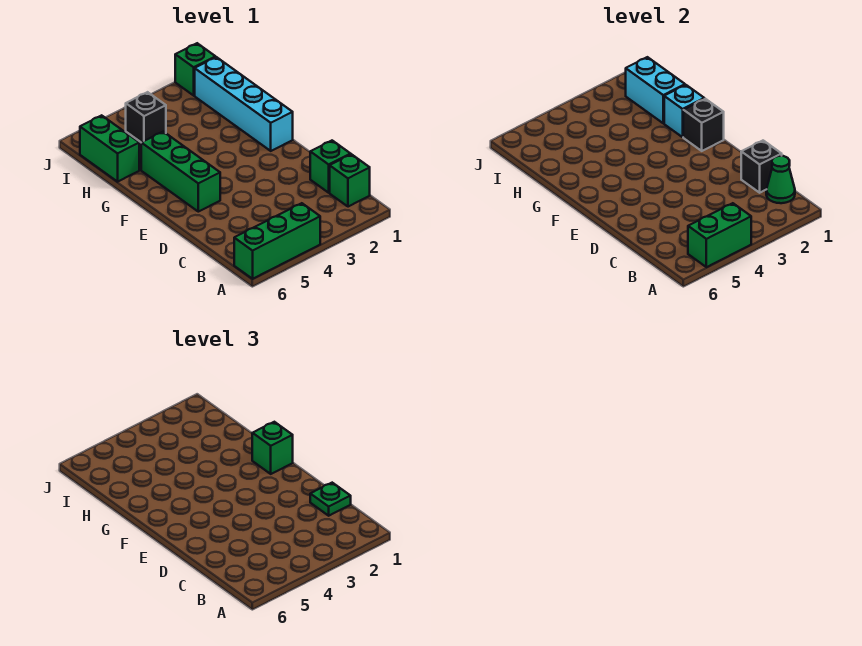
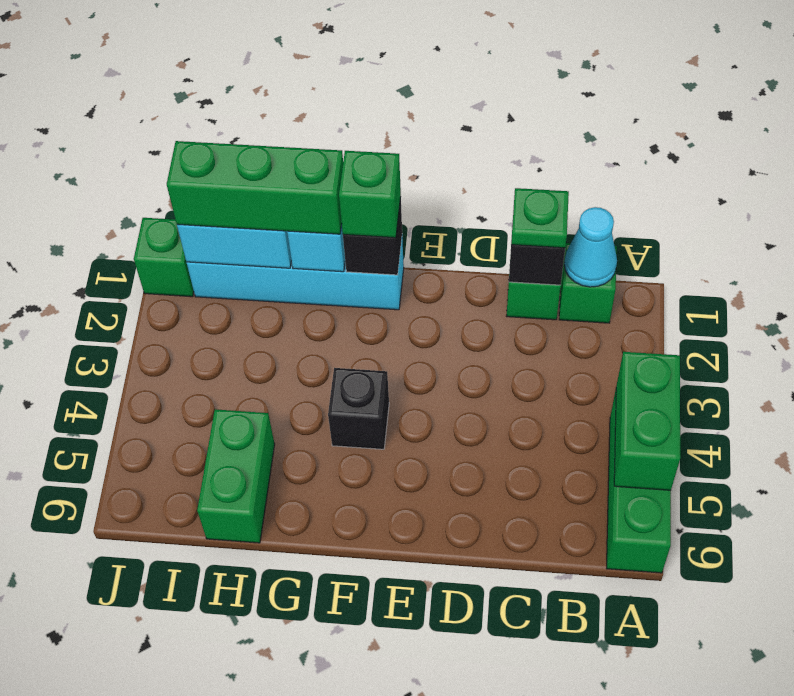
green cone B1 level 2 -> cyan cone B1 level 2
green brick E5:G5 level 1 -> green brick G1:I1 level 3
green brick H6:I6 level 1 -> green brick H5:H6 level 1
black brick I4 level 1 -> black brick F4 level 1

